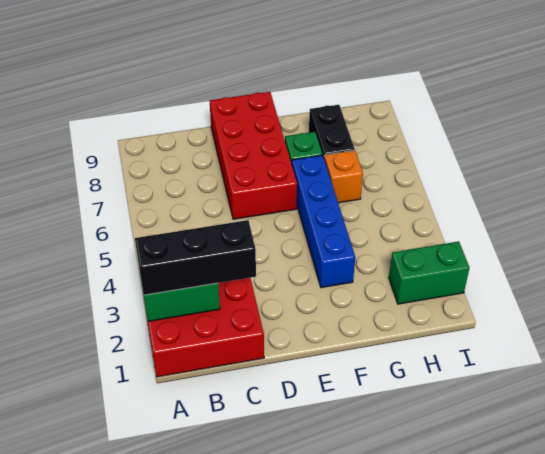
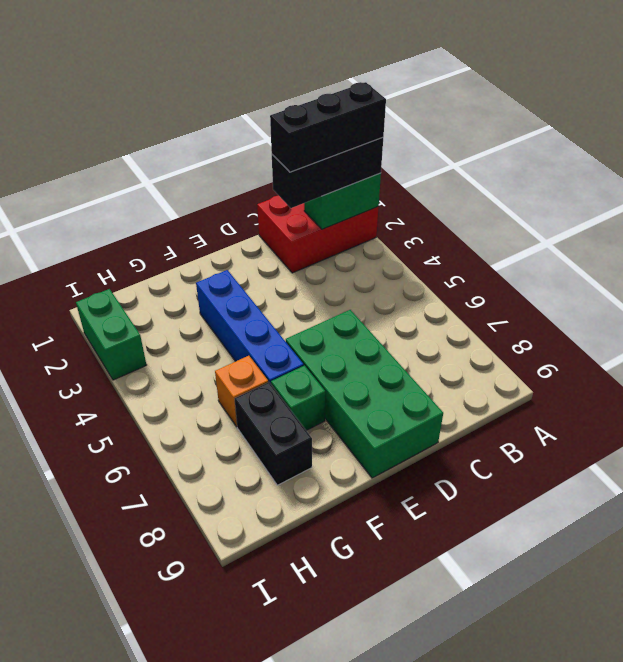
none -> black brick A2:C2 level 4
red brick D6:E9 level 1 -> green brick D6:E9 level 1
green brick H2:I2 level 1 -> green brick I2:I3 level 1

